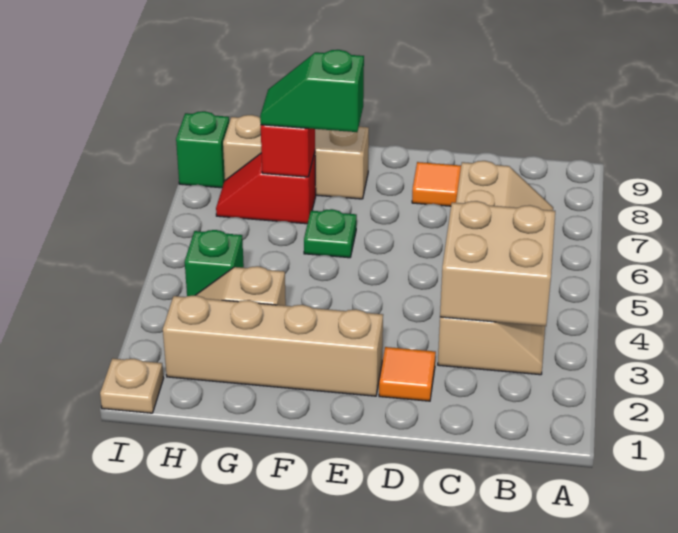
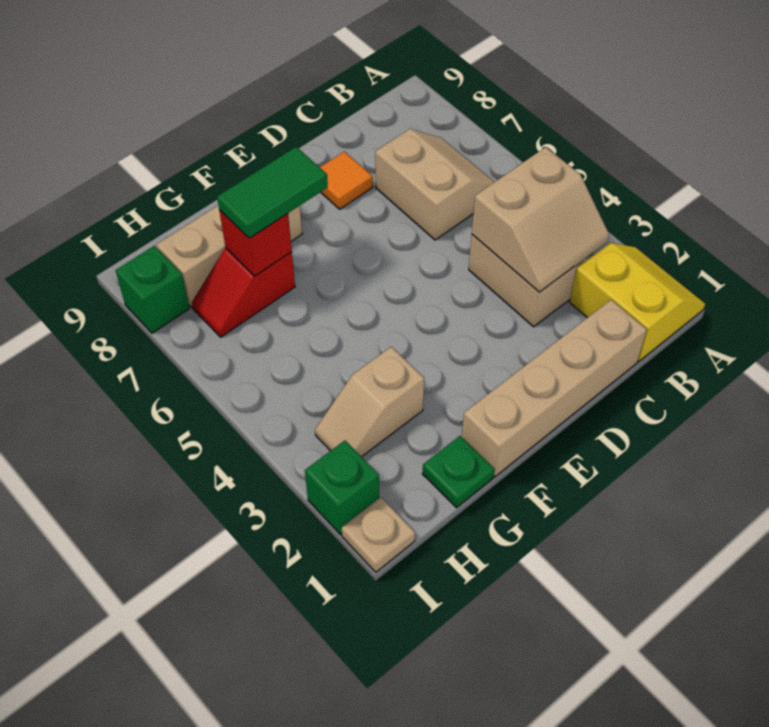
none -> yellow slope A1:B2 level 1 top B
tan brick B3:C4 level 2 -> tan slope B3:C4 level 2 top 4
orange tile D2 level 1 -> none
tan brick E2:H2 level 1 -> tan brick C1:F1 level 1
green plate F6 level 1 -> green plate G1 level 1
green slope F7:G7 level 3 top F -> green tile F7:G7 level 3
green brick H4 level 1 -> green brick I2 level 1

